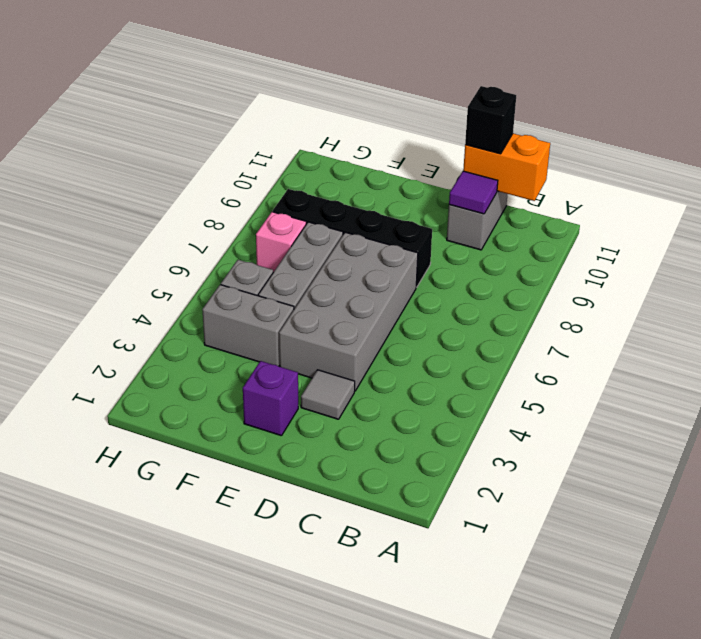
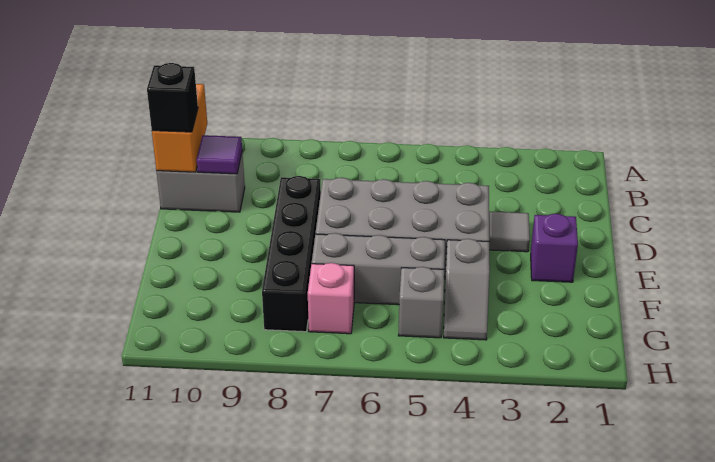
grey brick F4:G4 level 1 -> grey slope F4:G4 level 1 top F

